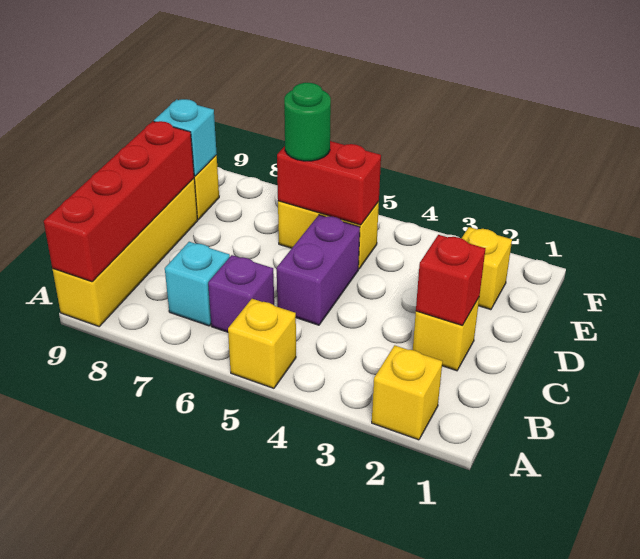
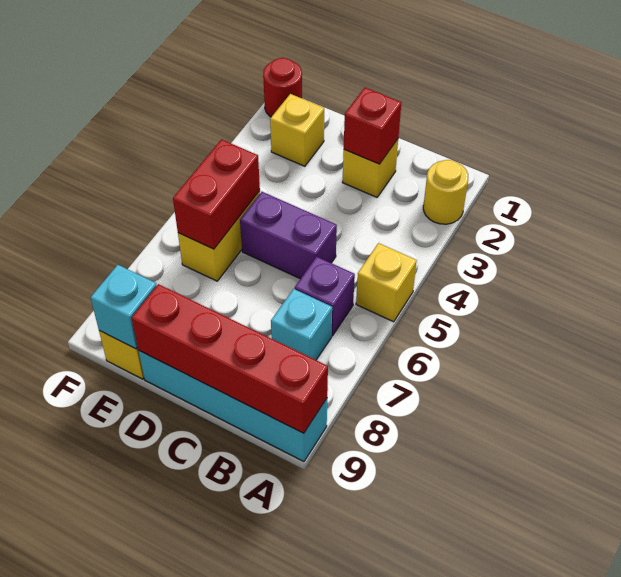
yellow brick A2 level 1 -> yellow round brick A2 level 1
yellow brick A9:D9 level 1 -> cyan brick A9:D9 level 1
green round brick E6 level 3 -> none
none -> red round brick F1 level 1

